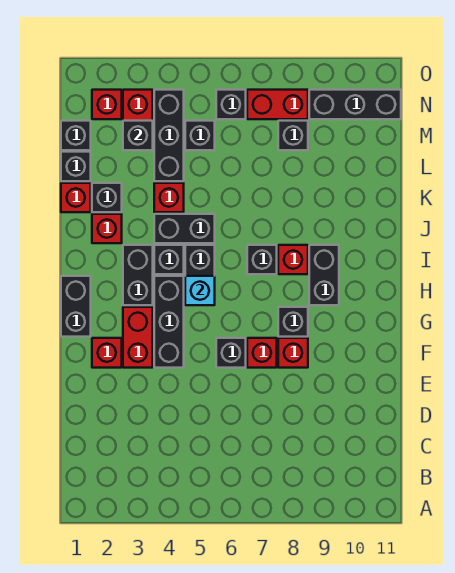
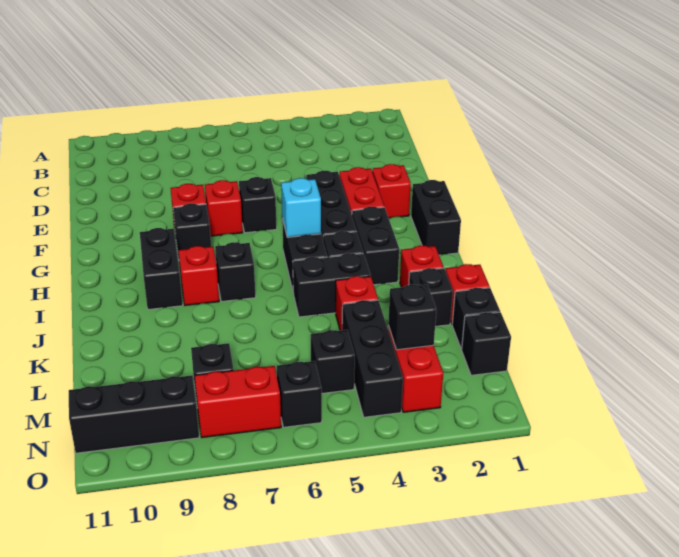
red brick N2 level 1 -> none

